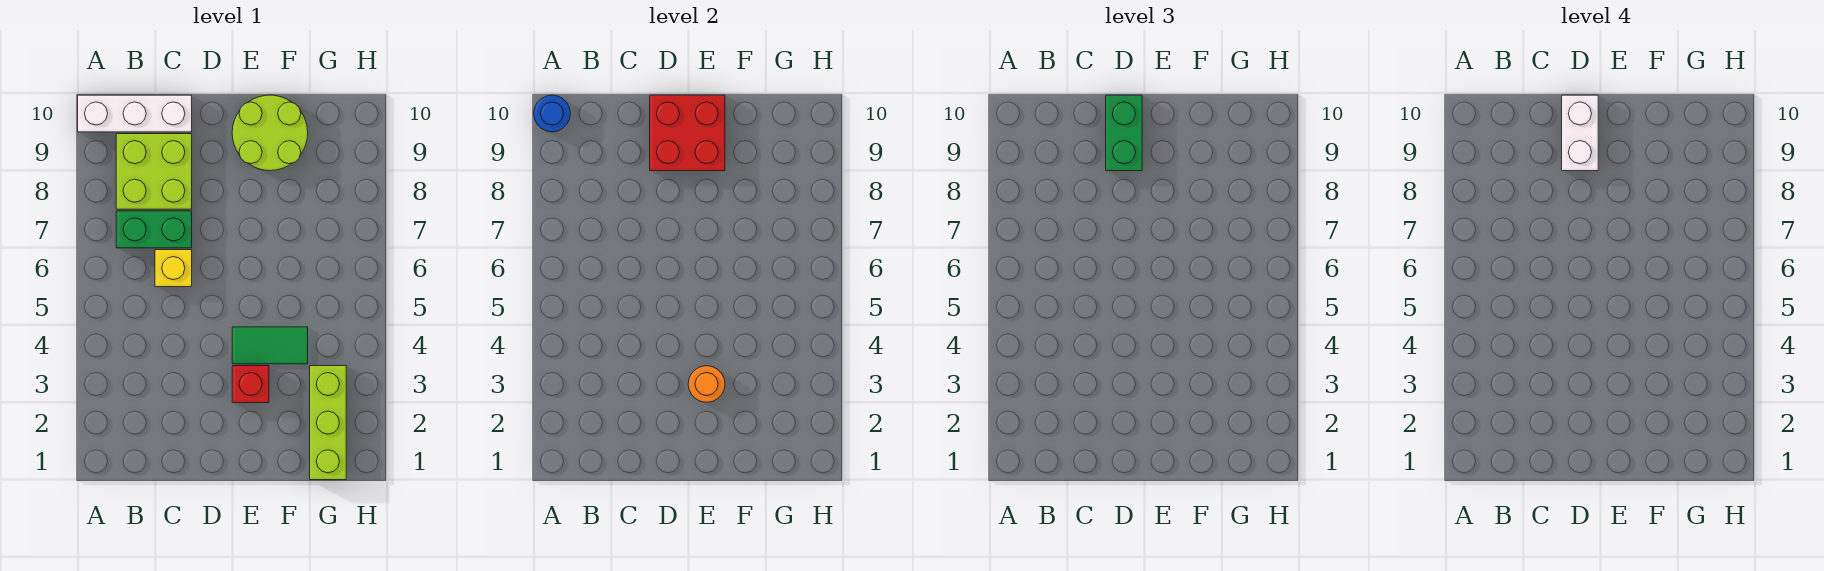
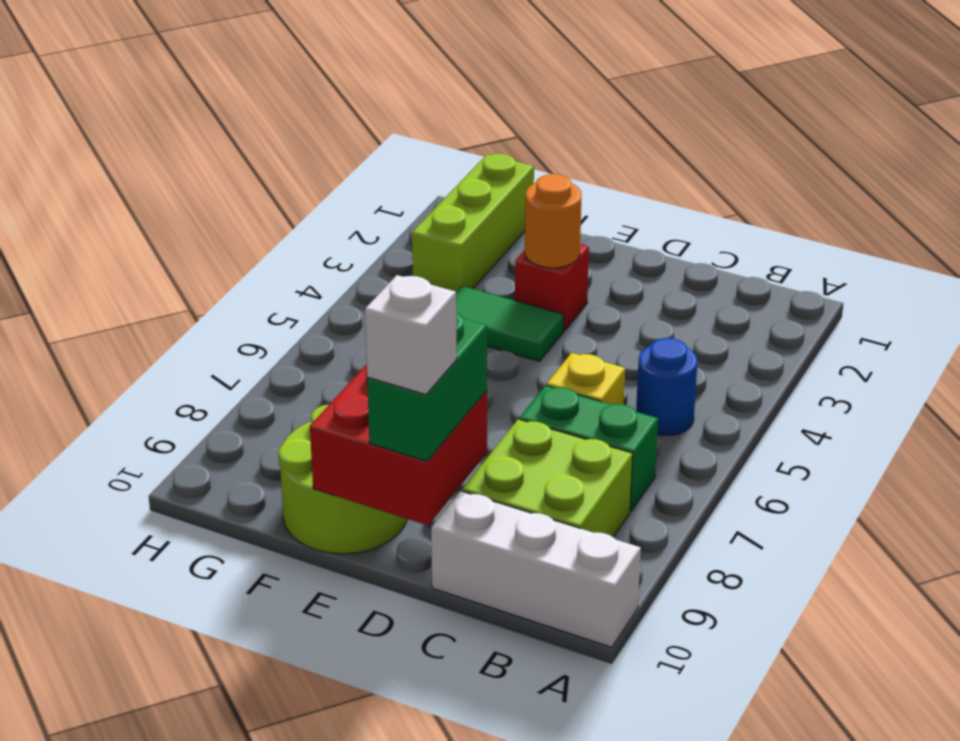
blue round brick A10 level 2 -> blue round brick B5 level 1
white brick D9:D10 level 4 -> white brick D10 level 4

